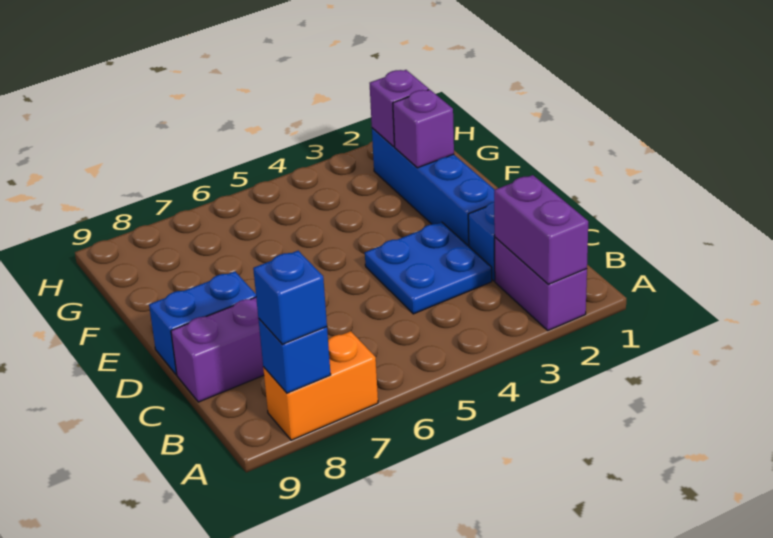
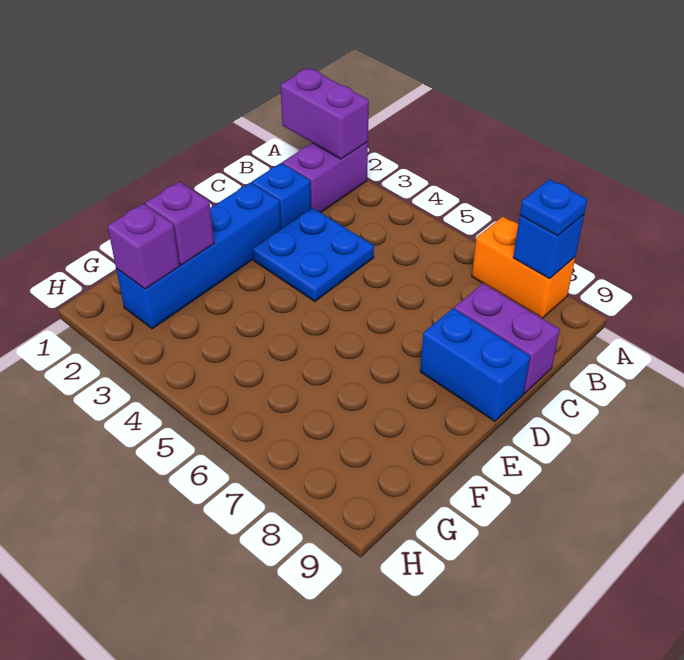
purple brick A2:B2 level 2 -> purple brick A1:A2 level 2
blue brick A8 level 3 -> blue plate A8 level 3

